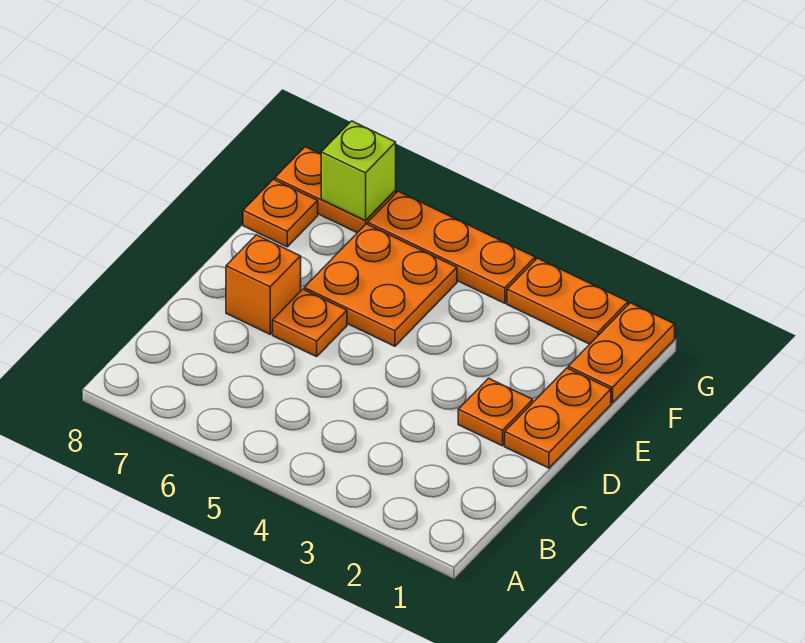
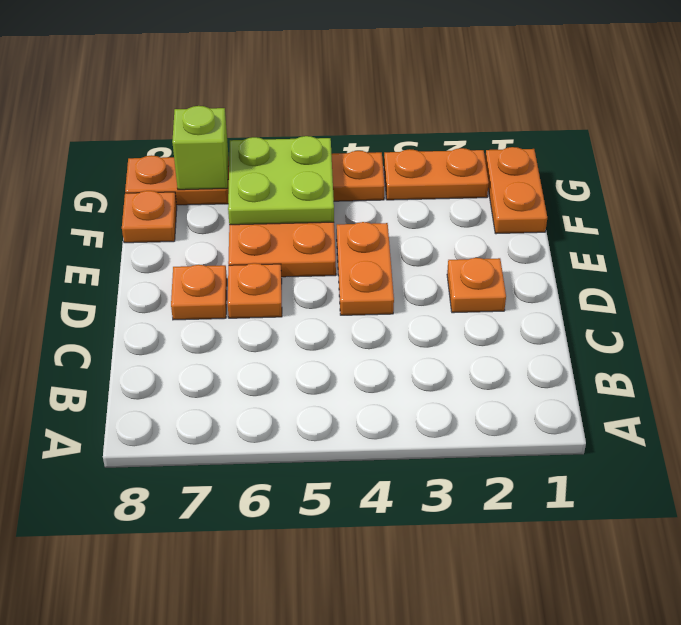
orange plate D1:E1 level 1 -> orange plate D4:E4 level 1
orange brick D7 level 1 -> orange plate D7 level 1
none -> lime plate F5:G6 level 2

